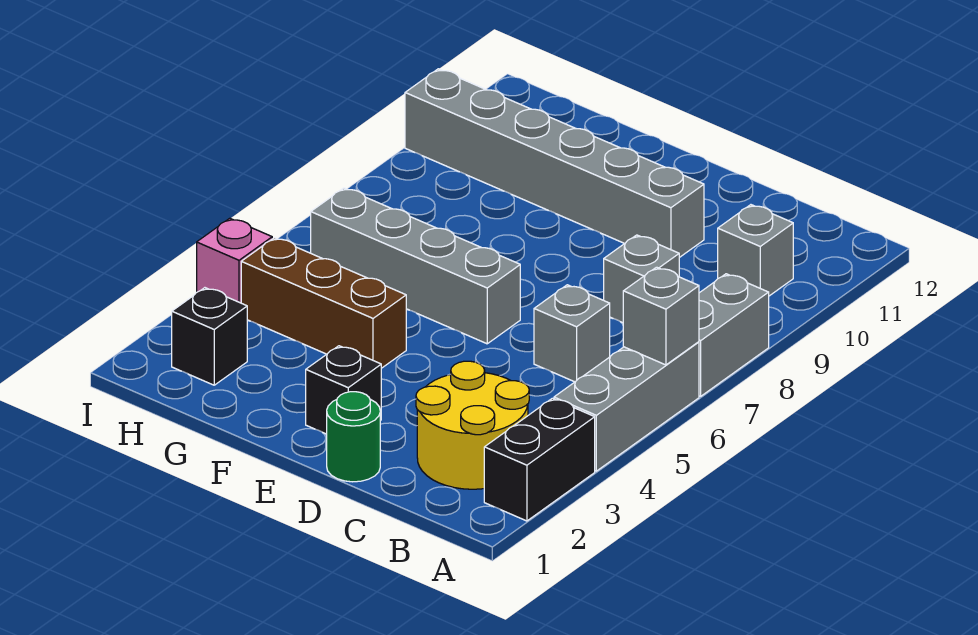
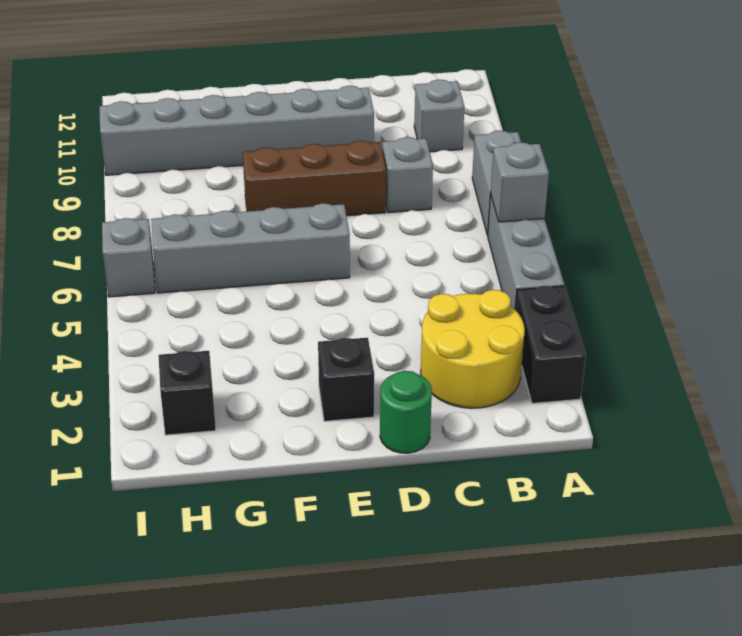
grey brick C6 level 1 -> grey brick I6 level 1
brown brick F4:H4 level 1 -> brown brick D8:F8 level 1
pink brick I4 level 1 -> none

